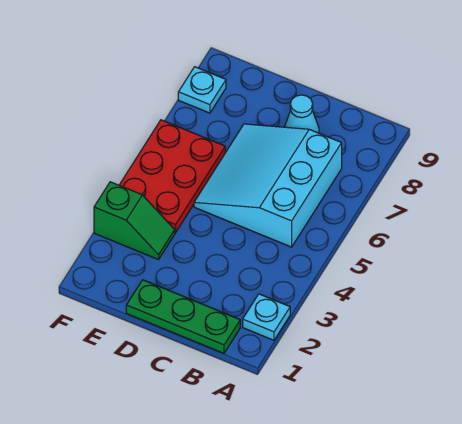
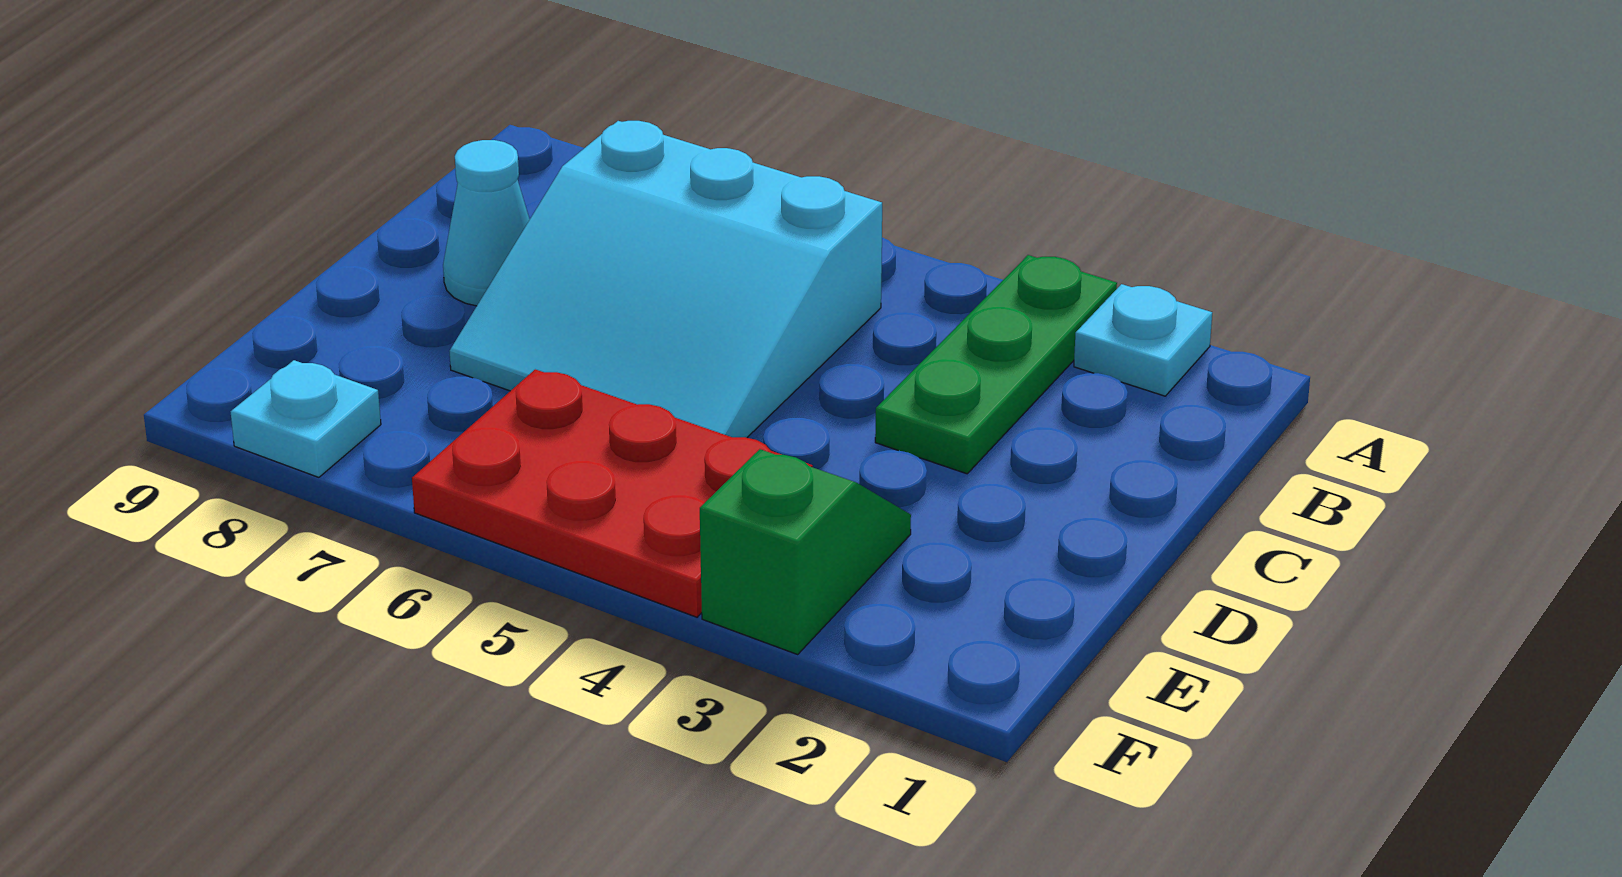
green plate B1:D1 level 1 -> green plate A3:C3 level 1

